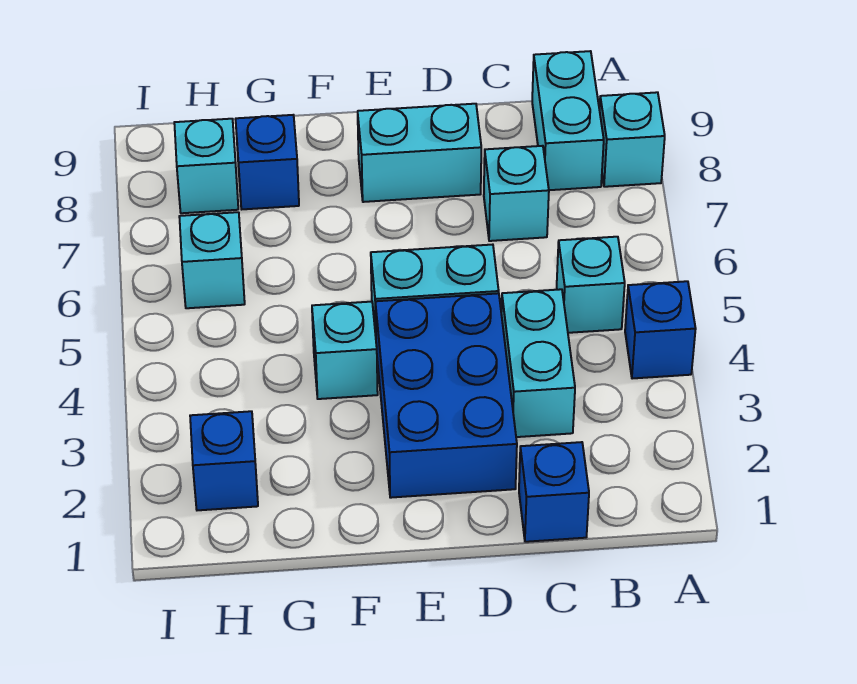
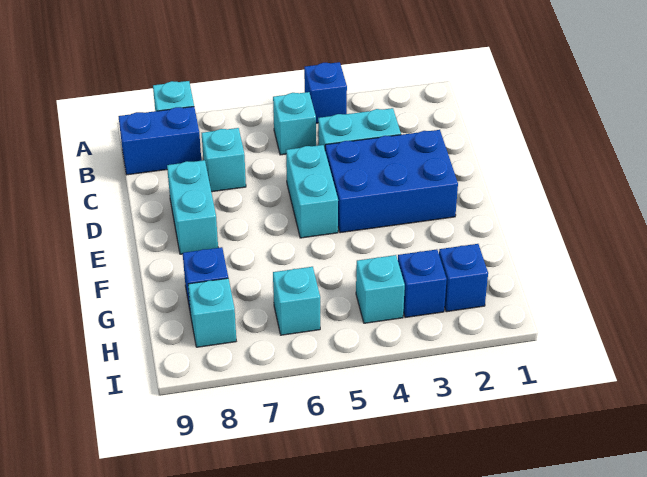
cyan brick B8:B9 level 1 -> blue brick B8:B9 level 1
blue brick C1 level 1 -> blue brick H3 level 1
cyan brick F4 level 1 -> cyan brick H4 level 1

